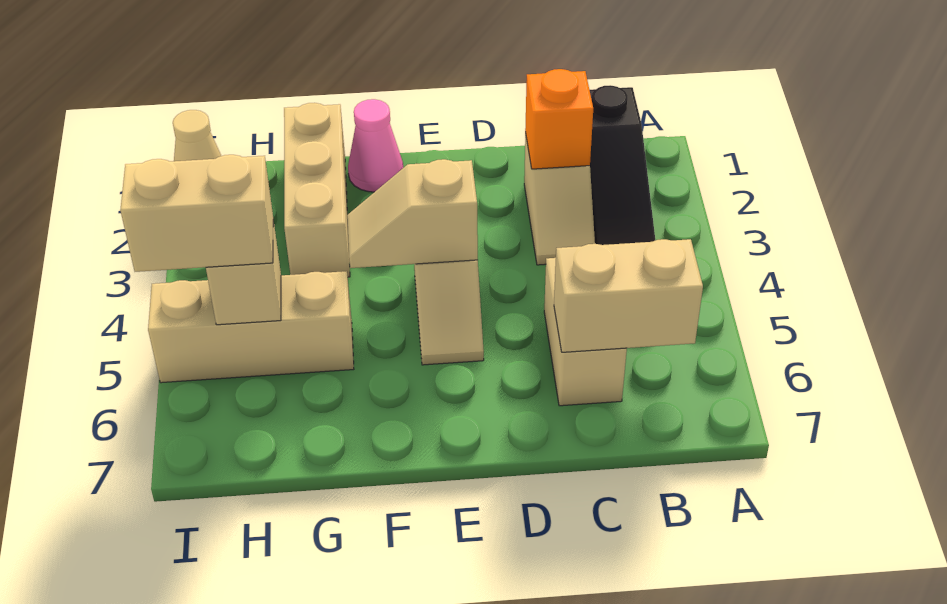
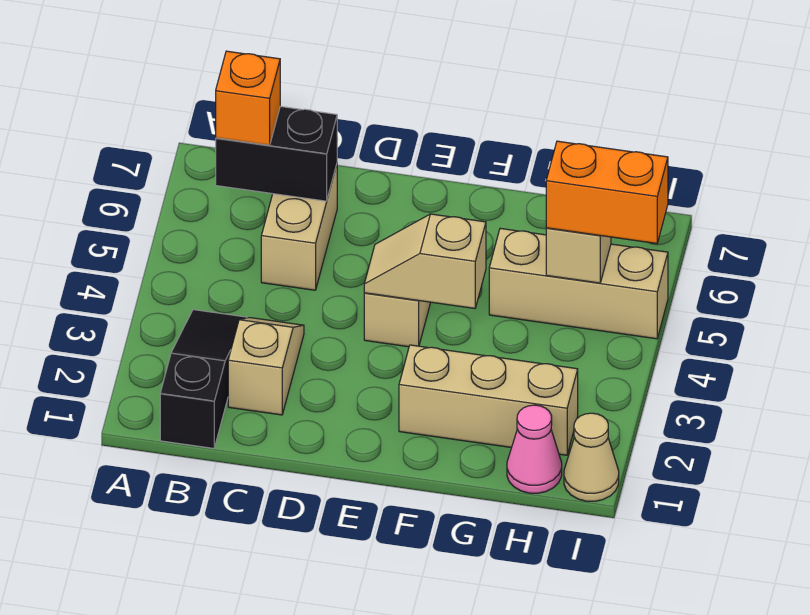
tan brick B6:C6 level 2 -> black brick B6:C6 level 2
orange brick C2 level 2 -> orange brick B6 level 3
tan slope E4:F4 level 2 top E -> tan slope E4:F4 level 2 top F
pink cone F1 level 1 -> pink cone H1 level 1
tan brick G1:G3 level 1 -> tan brick F2:H2 level 1
tan brick H5:I5 level 3 -> orange brick H5:I5 level 3

